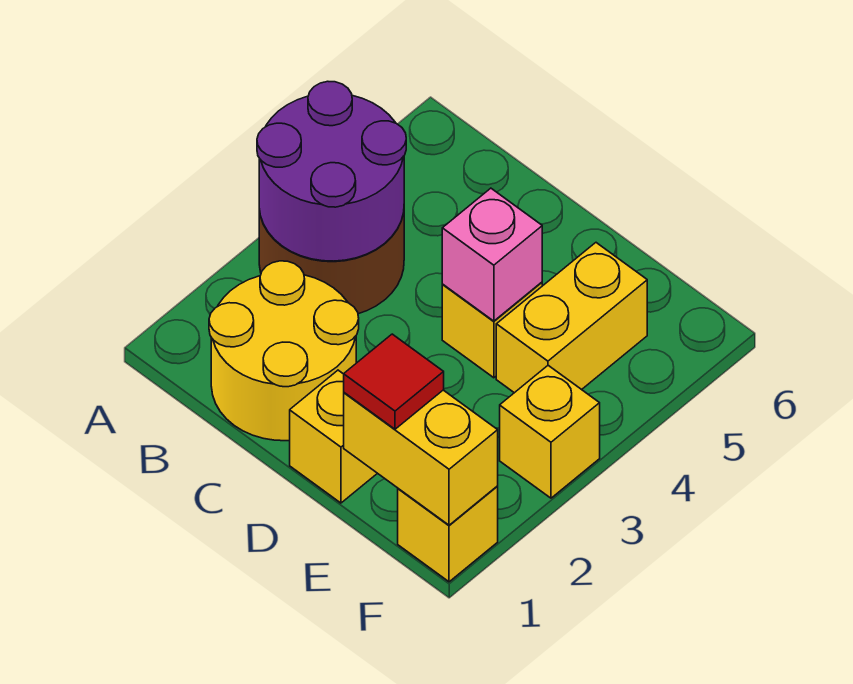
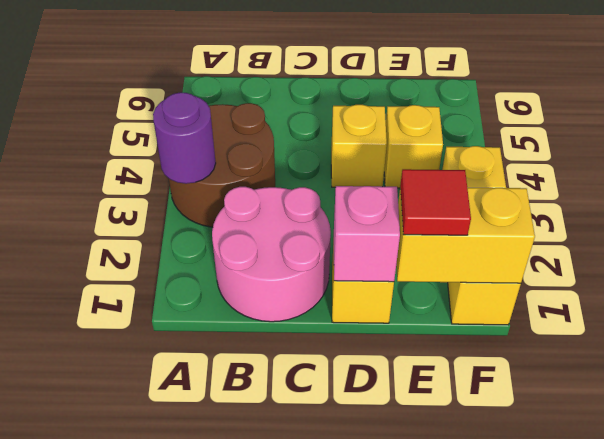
purple round brick A3:B4 level 2 -> purple round brick A3 level 2
yellow round brick B1:C2 level 1 -> pink round brick B1:C2 level 1
pink brick D4 level 2 -> pink brick D1 level 2
yellow brick E4:E5 level 1 -> yellow brick E4 level 1

